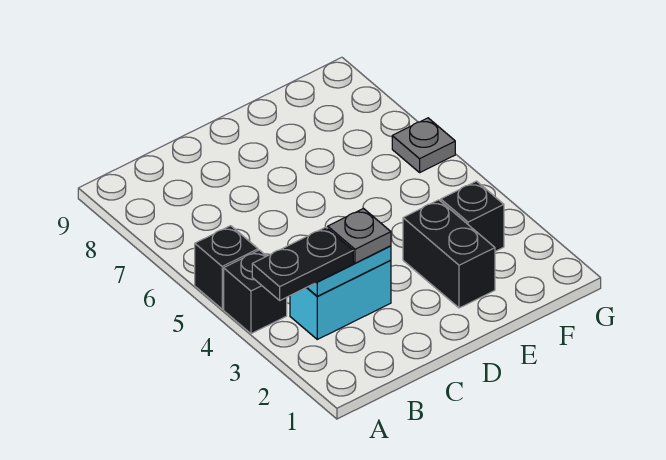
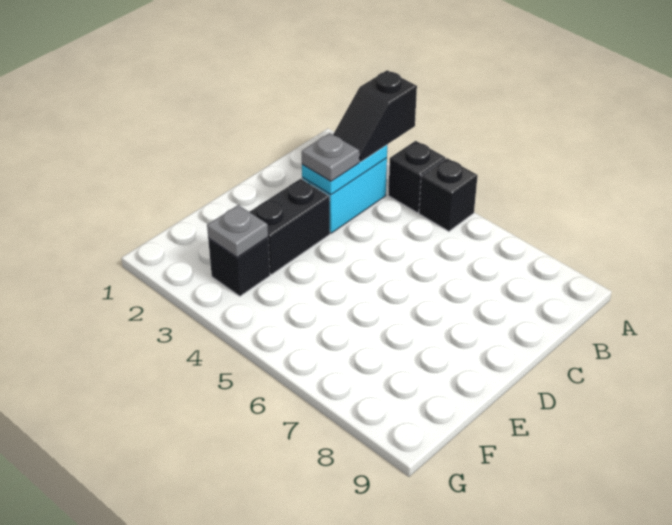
black plate A3:B3 level 3 -> black slope A3:B3 level 3 top A
black brick E2:E3 level 1 -> black brick D3:E3 level 1
grey plate G6 level 1 -> grey plate F3 level 2

